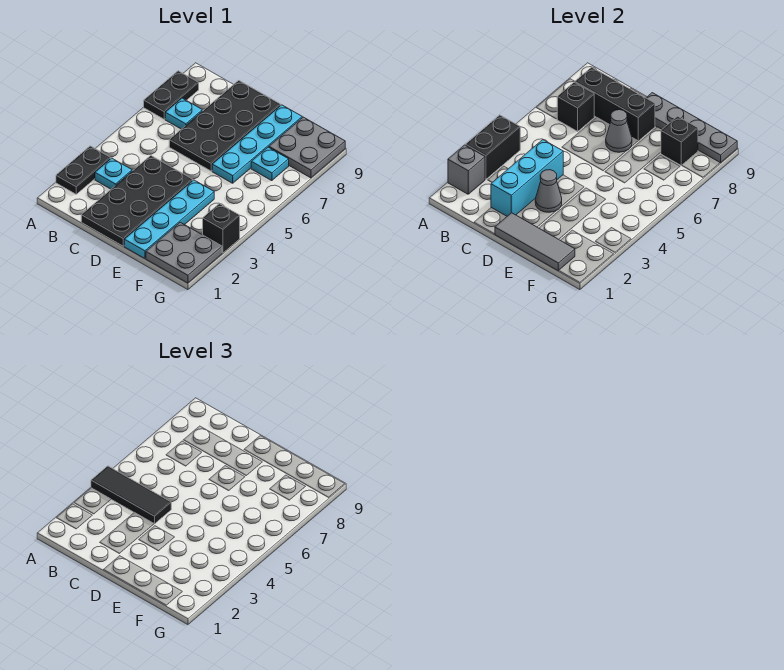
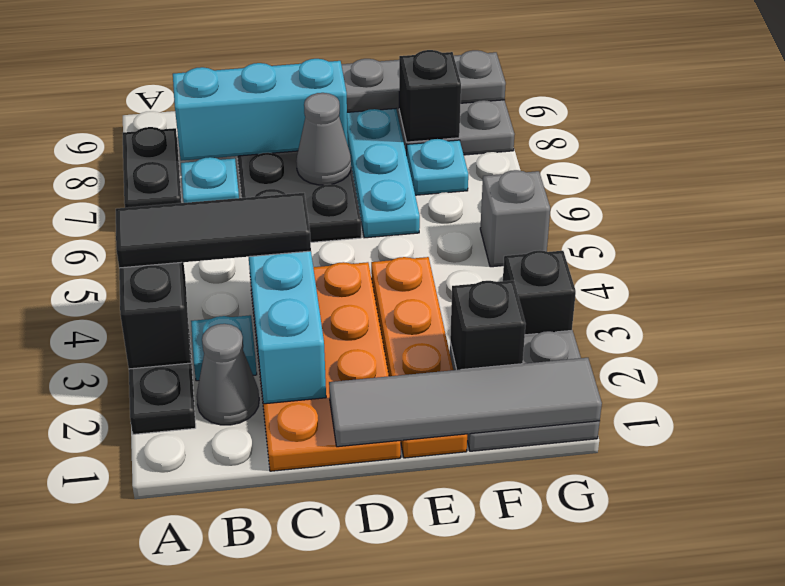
grey brick A2 level 2 -> grey brick G5 level 1
black brick B7 level 2 -> black brick F2 level 2
black brick B8:D8 level 2 -> cyan brick B8:D8 level 2
black plate C1:D4 level 1 -> orange plate C1:D4 level 1
grey tile D1:F1 level 2 -> grey tile D1:G1 level 2
grey cone D3 level 2 -> grey cone B2 level 1
cyan plate E1:E4 level 1 -> orange plate E1:E4 level 1

